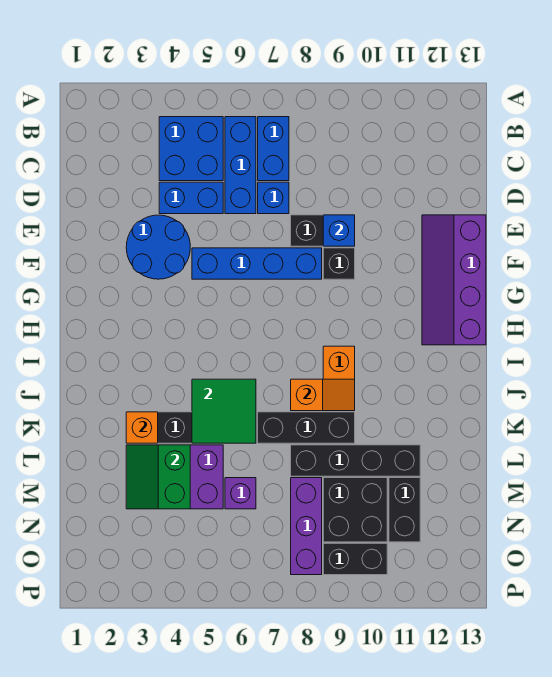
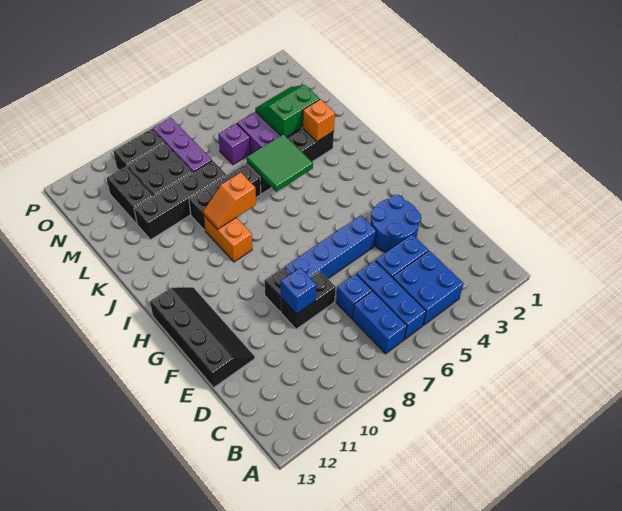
purple slope E12:H13 level 1 top 13 -> black slope E12:H13 level 1 top 13
green slope L3:M4 level 2 top 4 -> green slope L3:M4 level 2 top L

